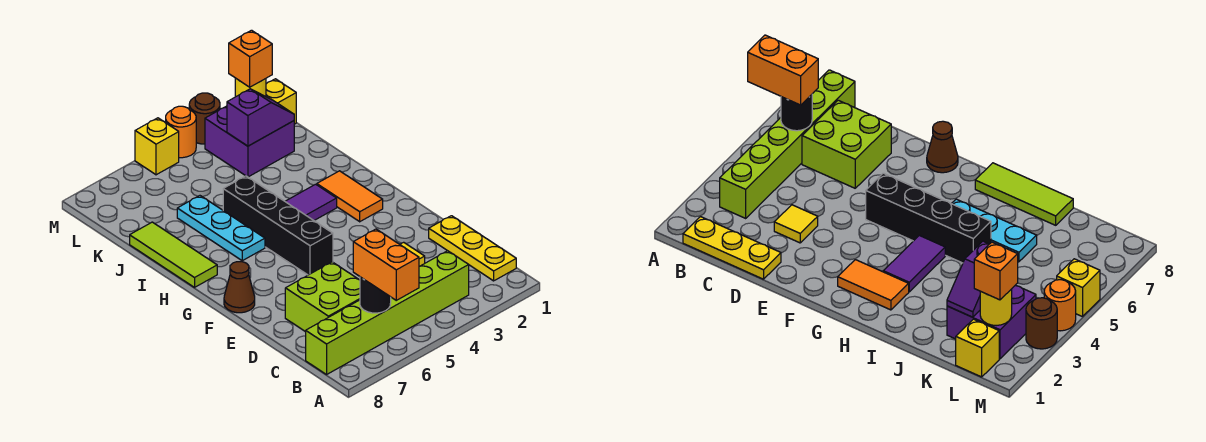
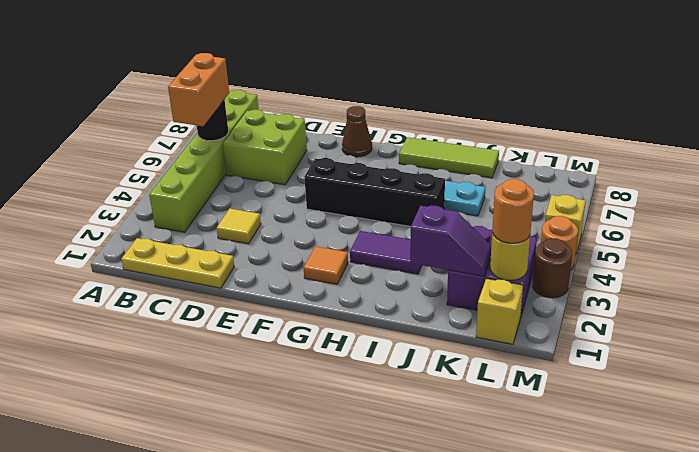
orange brick A6:B6 level 3 -> orange brick B5:B6 level 3
orange tile G2:H2 level 1 -> orange tile G2 level 1
purple tile H3:H4 level 1 -> purple tile H3:I3 level 1
purple slope K2:K3 level 2 top 3 -> purple slope J2:K2 level 2 top J
orange brick L2 level 3 -> orange round brick L2 level 3

